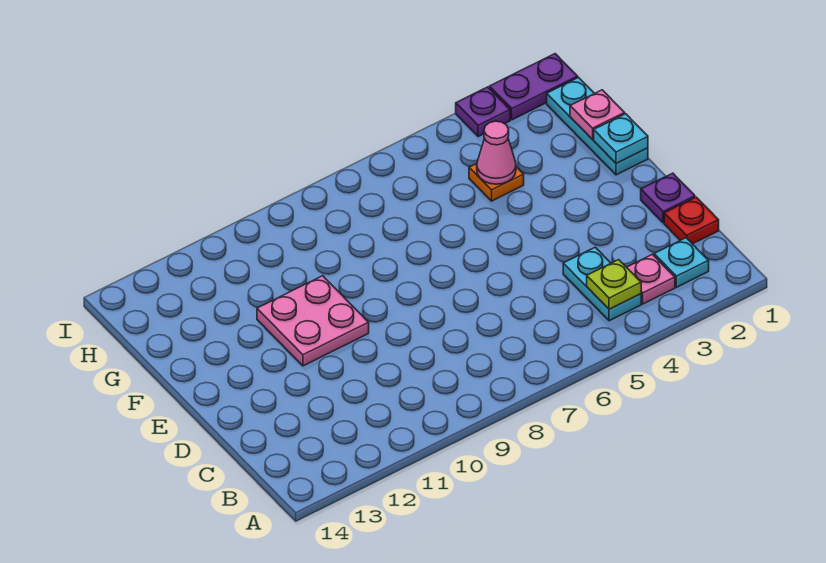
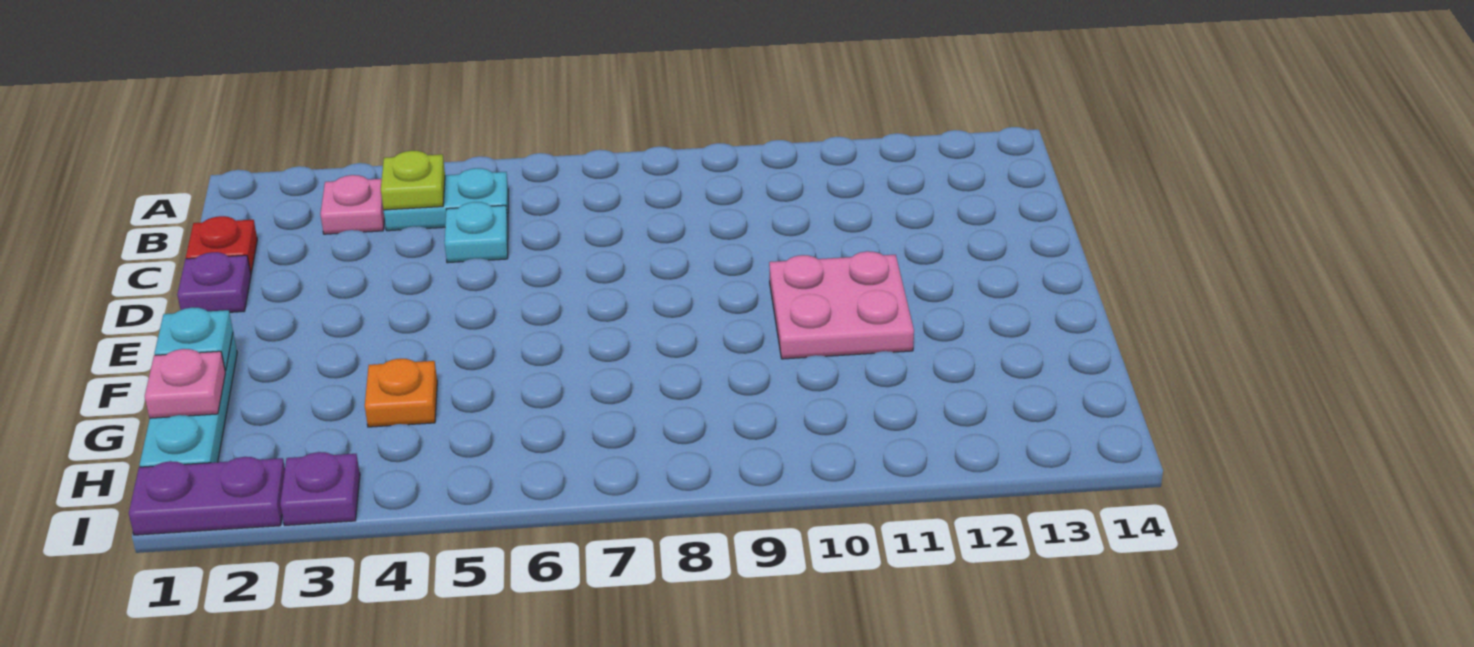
cyan plate B2 level 1 -> cyan plate C5 level 1
cyan plate B4:C4 level 1 -> cyan plate B4:B5 level 1
pink cone G4 level 2 -> none

